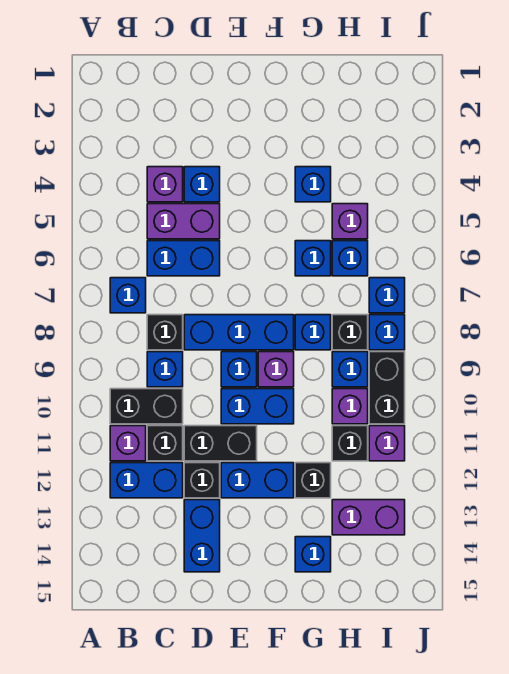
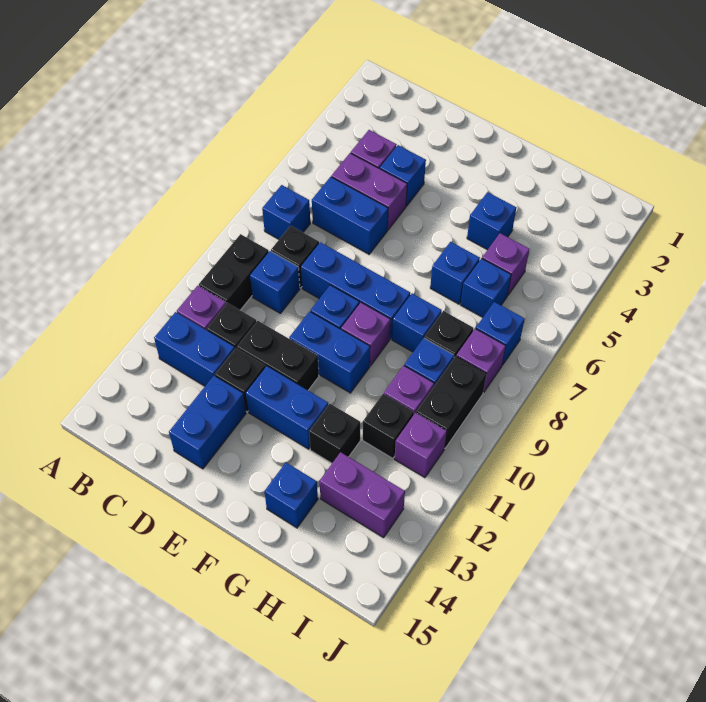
black brick B10:C10 level 1 -> black brick B9:B10 level 1
blue brick I8 level 1 -> purple brick I8 level 1

